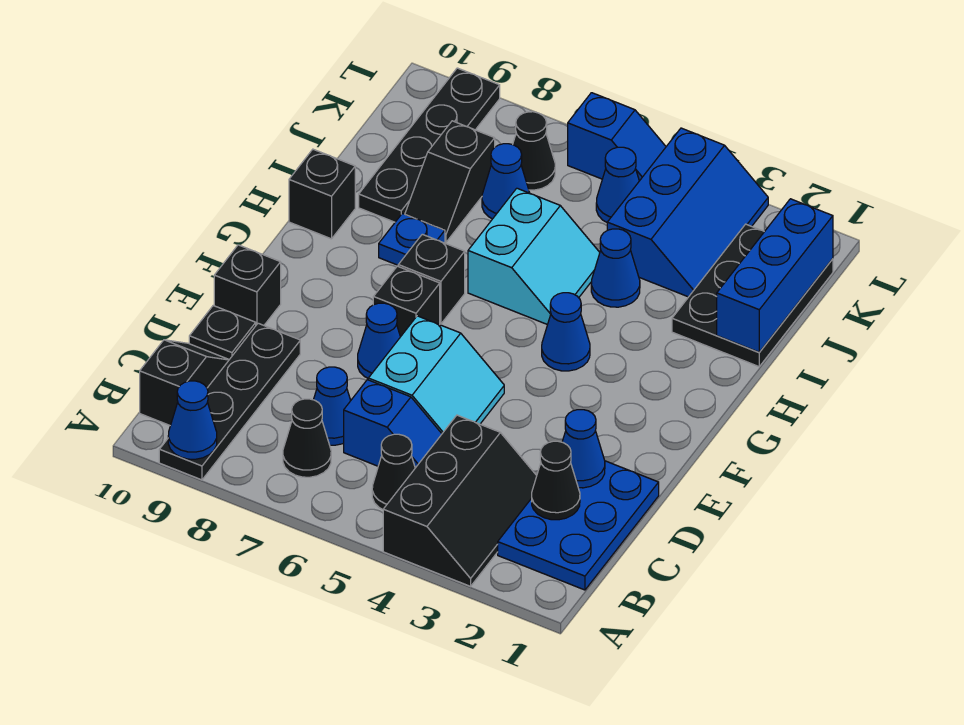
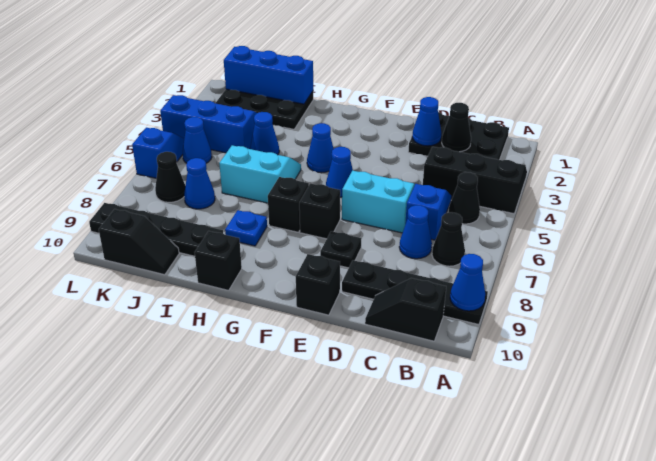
blue plate B1:D2 level 1 -> black plate B1:D2 level 1
black plate D10 level 1 -> black plate E8 level 1
blue cone E7 level 1 -> blue cone F5 level 1
black slope I8:J8 level 1 top J -> black slope J10:K10 level 1 top K

